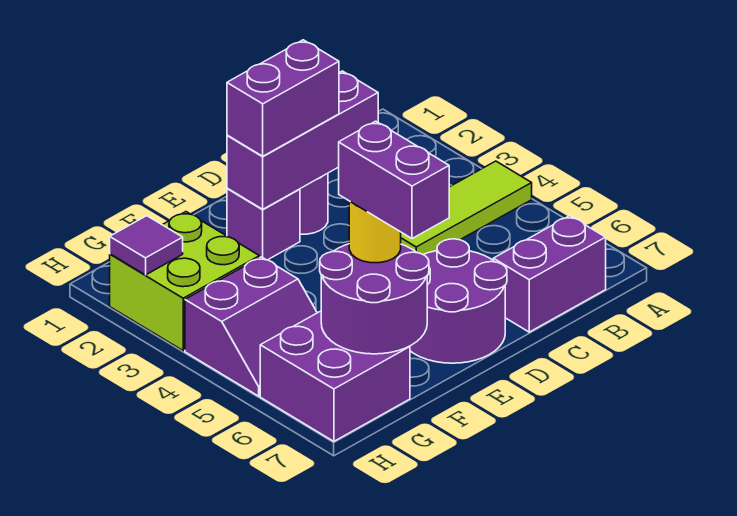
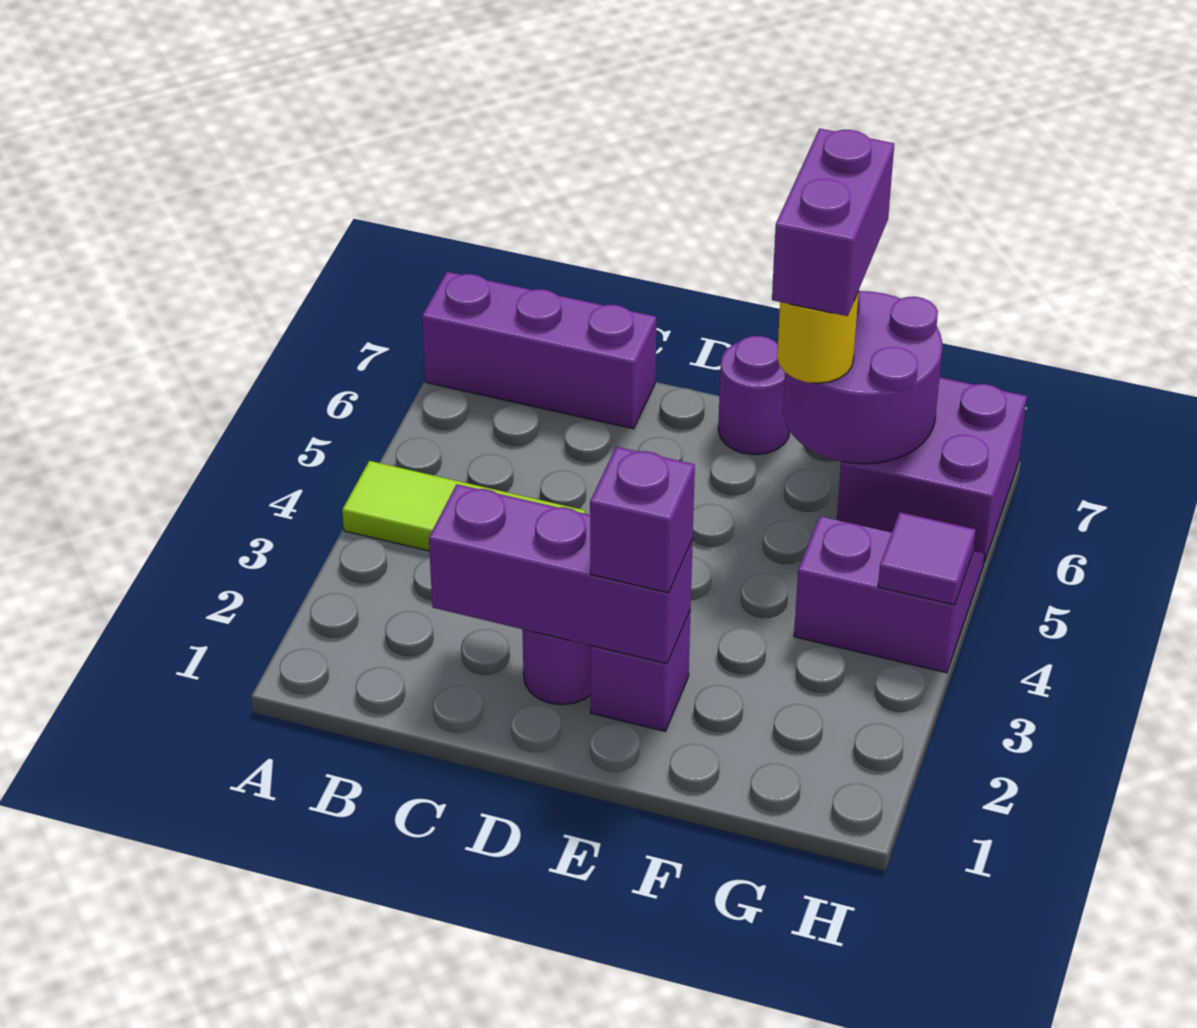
purple brick B7:C7 level 1 -> purple brick A7:C7 level 1
purple brick D2:E2 level 3 -> purple brick E2 level 3
purple round brick D6:E7 level 1 -> purple round brick E7 level 1
lime brick G2:H3 level 1 -> none
purple tile H2 level 2 -> purple tile H4 level 2

